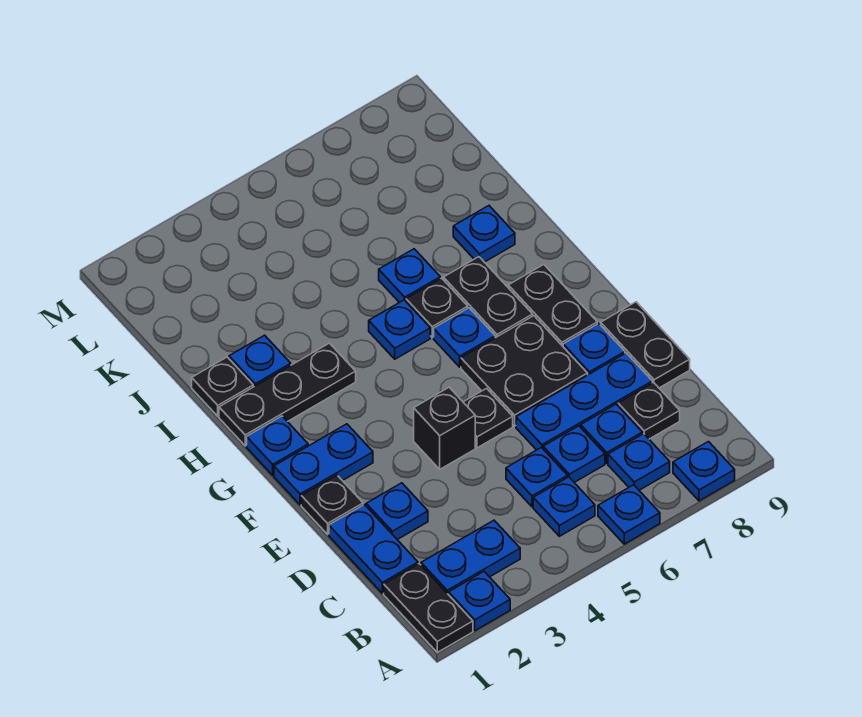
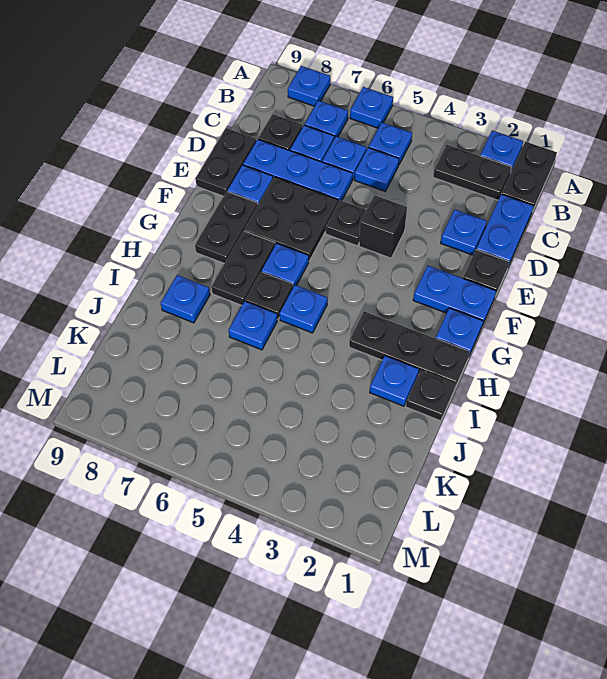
blue plate B2:B3 level 1 -> black plate B2:B3 level 1

